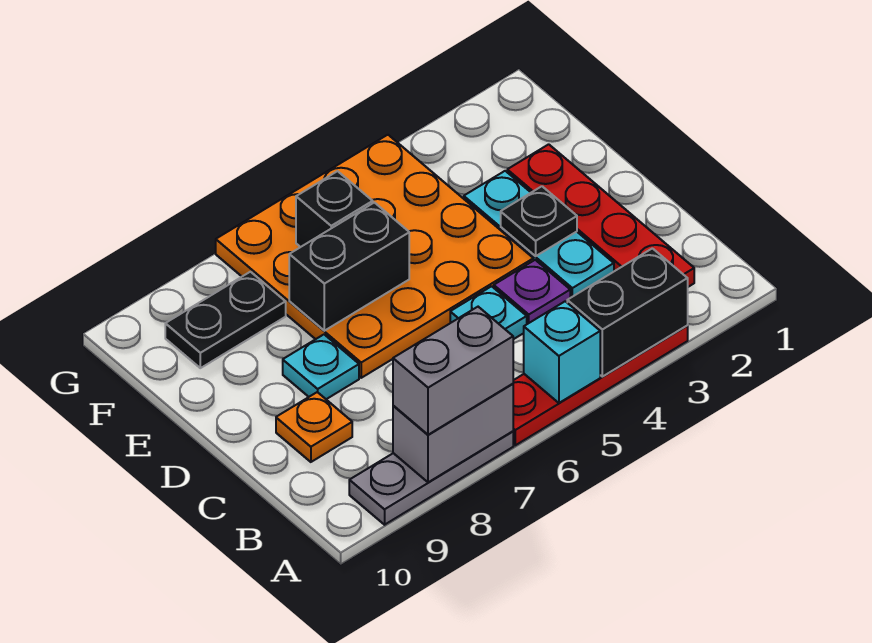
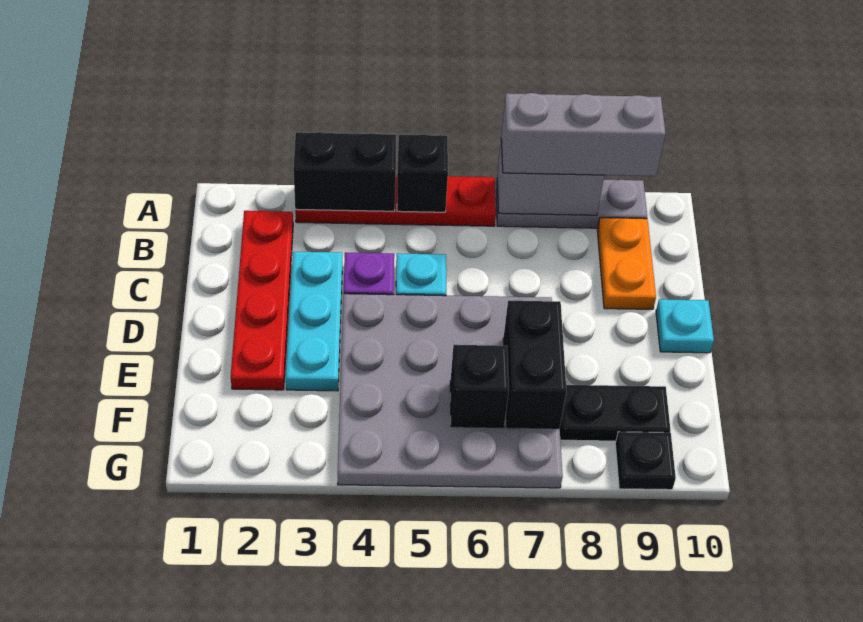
cyan brick A5 level 2 -> black brick A5 level 2
grey brick A7:A8 level 3 -> grey brick A7:A9 level 3
orange plate C9 level 1 -> orange plate B9:C9 level 1
black plate D3 level 2 -> black plate G9 level 1
orange plate D4:G7 level 1 -> grey plate D4:G7 level 1
cyan plate D8 level 1 -> cyan plate D10 level 1
black brick E6:E7 level 2 -> black brick E7:F7 level 2

